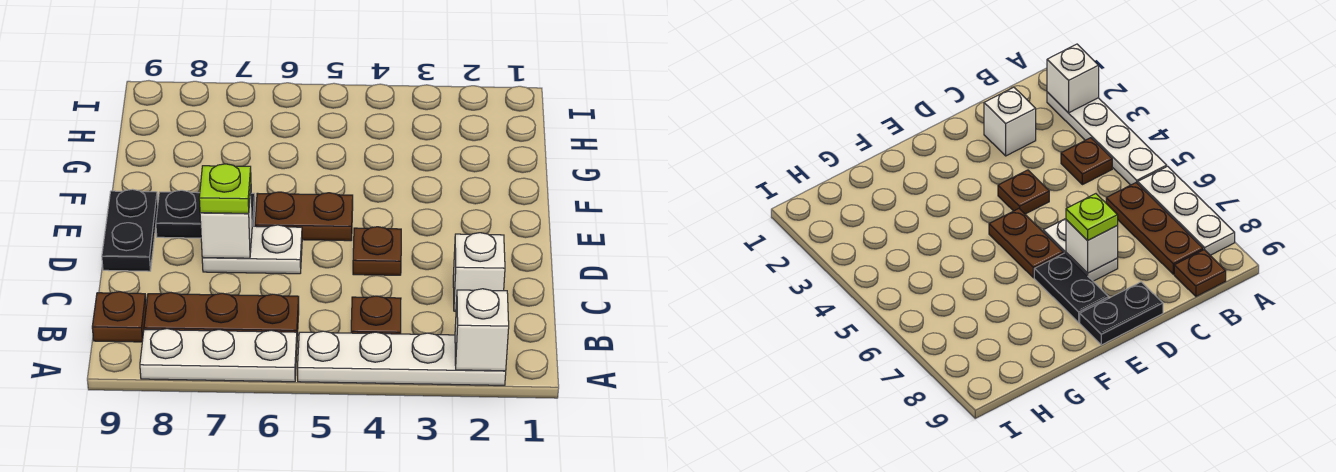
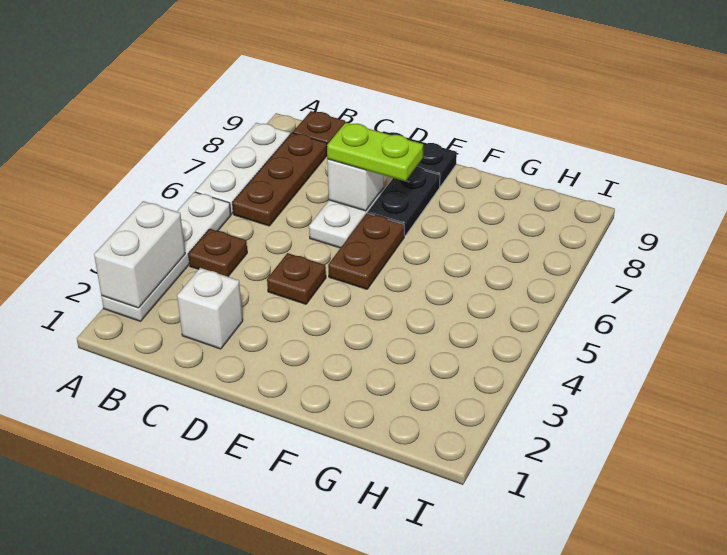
white brick A2 level 2 -> white brick A2:A3 level 2
lime plate D7 level 3 -> lime plate D7:E7 level 3

